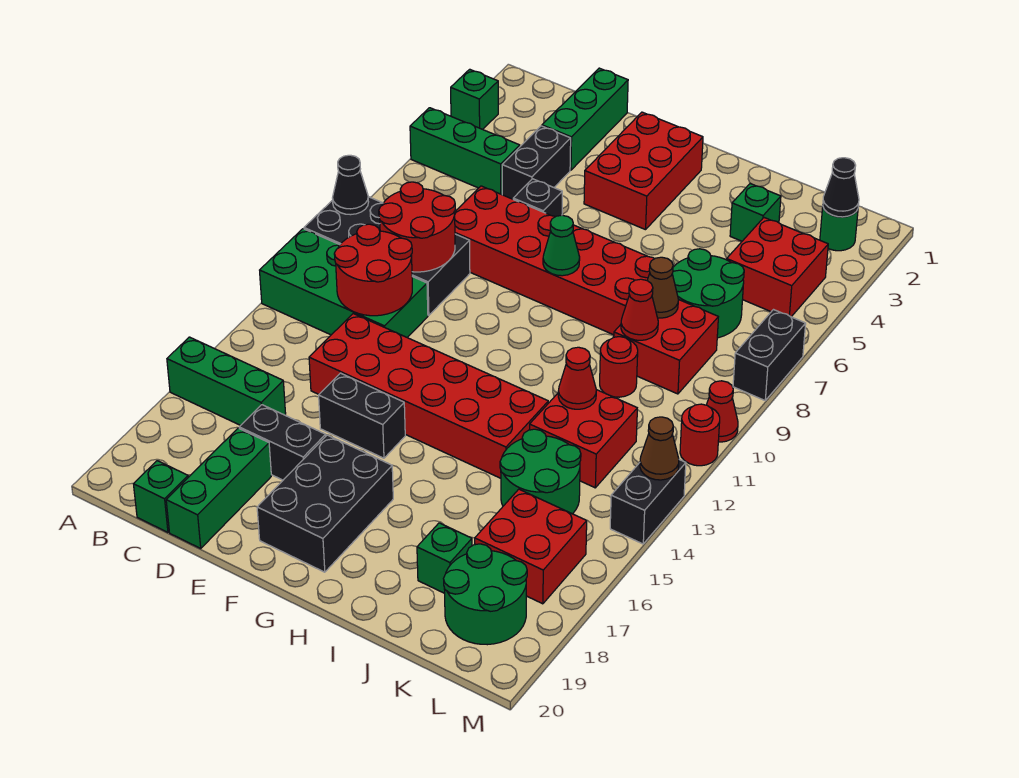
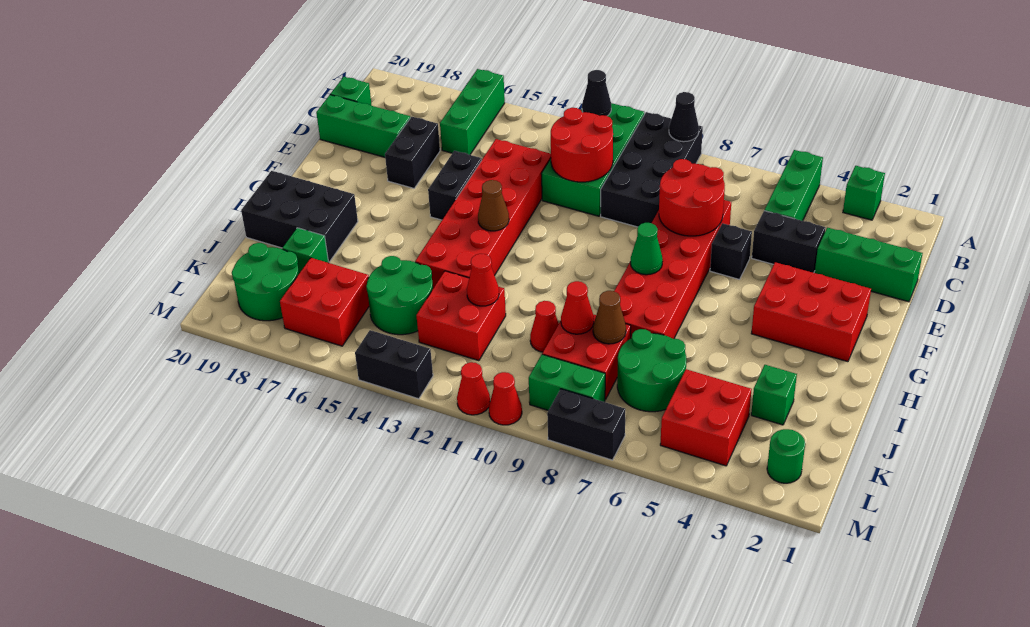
red round brick C9:D10 level 2 -> red round brick D7:E8 level 2
black brick F17:G19 level 1 -> black brick H18:I20 level 1
red round brick J10 level 1 -> red cone J10 level 1
black cone L2 level 2 -> black cone A12 level 2
none -> green brick L8:L9 level 1
red round brick M11 level 1 -> red cone M11 level 1
brown cone M13 level 2 -> brown cone G13 level 2

